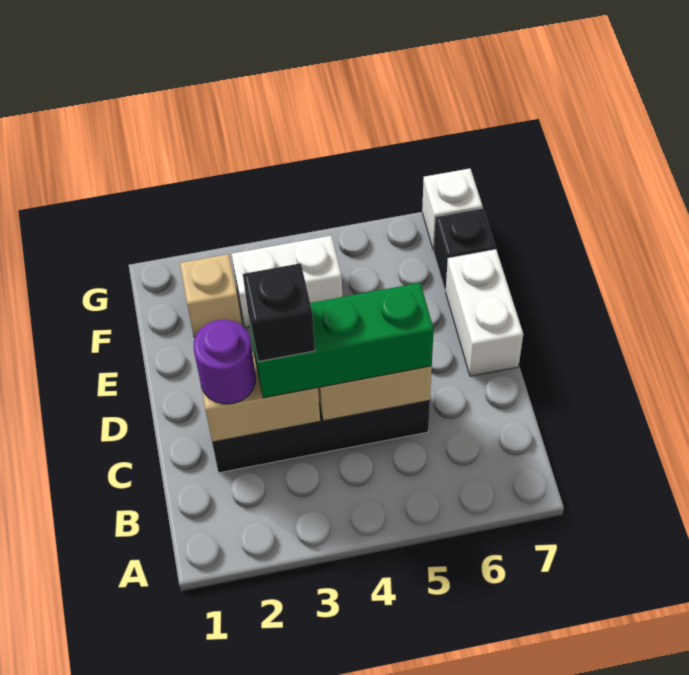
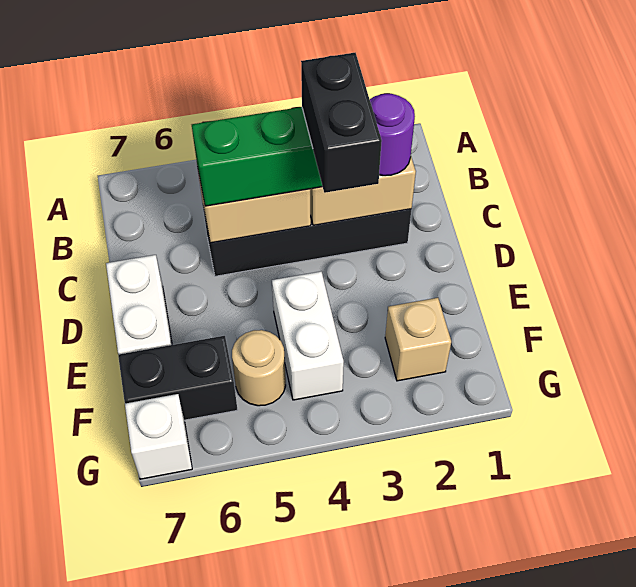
black brick C3 level 4 -> black brick C3:D3 level 4
white brick F3:F4 level 1 -> white brick E4:F4 level 1
none -> tan round brick F5 level 1
black brick F7 level 1 -> black brick F6:F7 level 1

